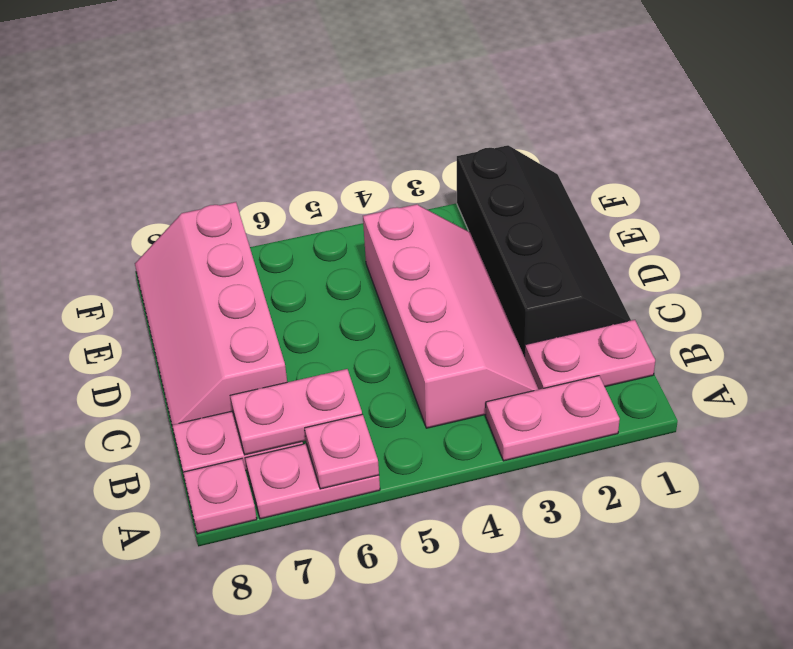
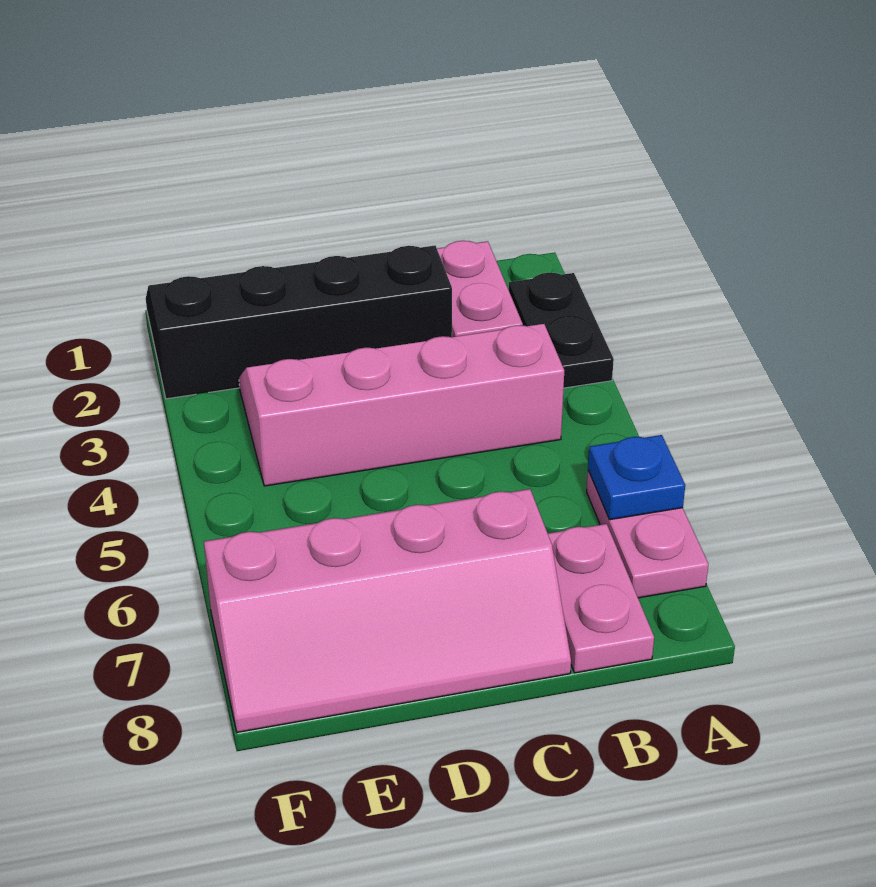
pink plate A2:A3 level 1 -> black plate A2:A3 level 1
pink plate A6 level 2 -> blue plate A6 level 2
pink plate A8 level 1 -> none
pink plate B6:B7 level 2 -> none

